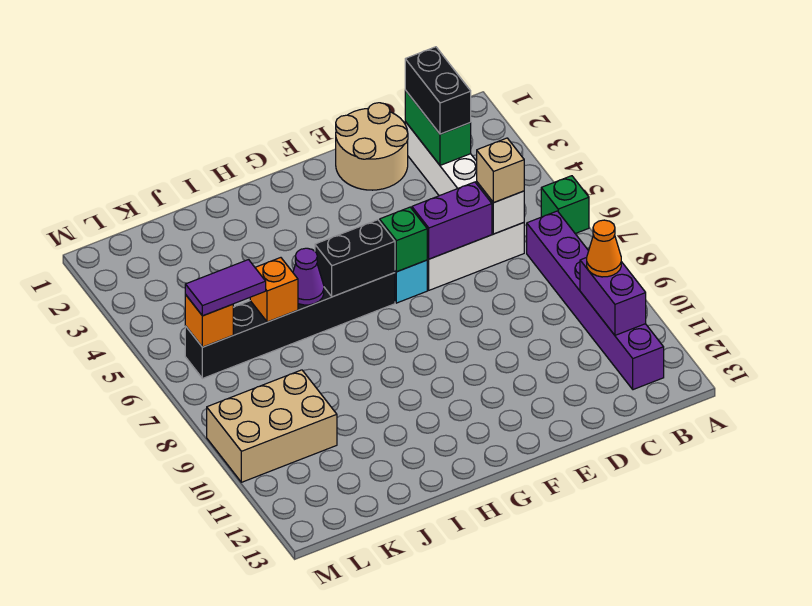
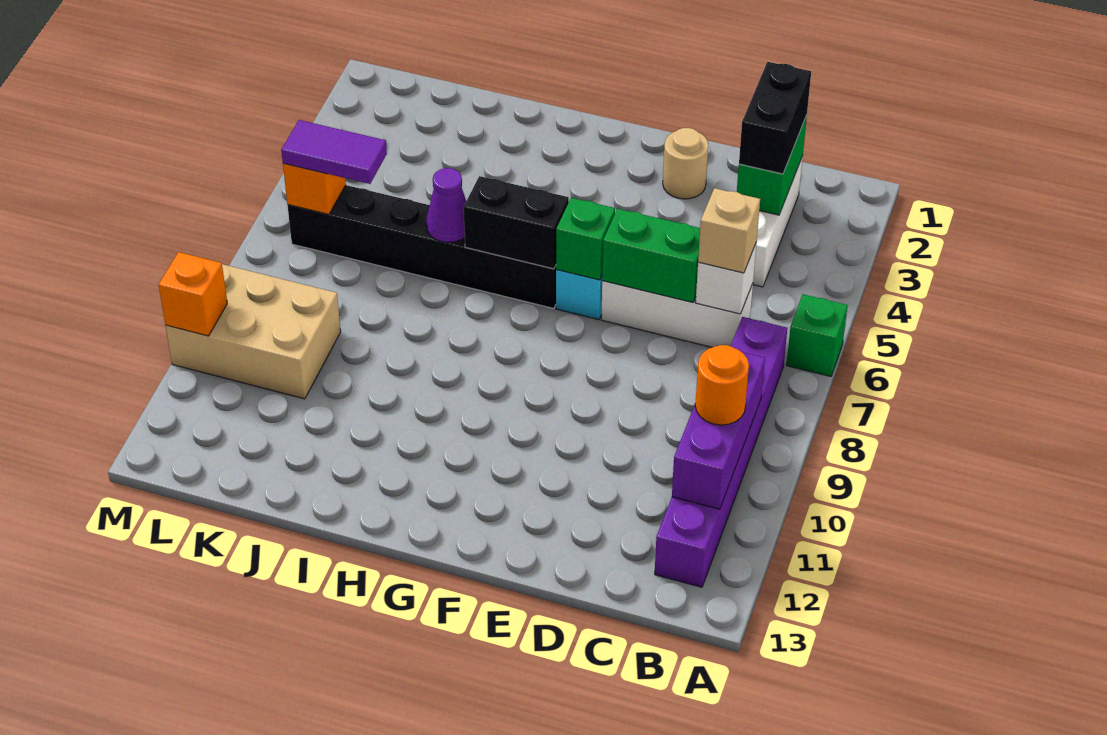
purple brick B10:B11 level 2 -> purple brick B9:B11 level 2
orange cone B10 level 3 -> orange round brick B10 level 3
tan round brick D1:E2 level 1 -> tan round brick E2 level 1
purple brick D6:E6 level 2 -> green brick D6:E6 level 2
orange brick J6 level 2 -> orange brick M10 level 2

